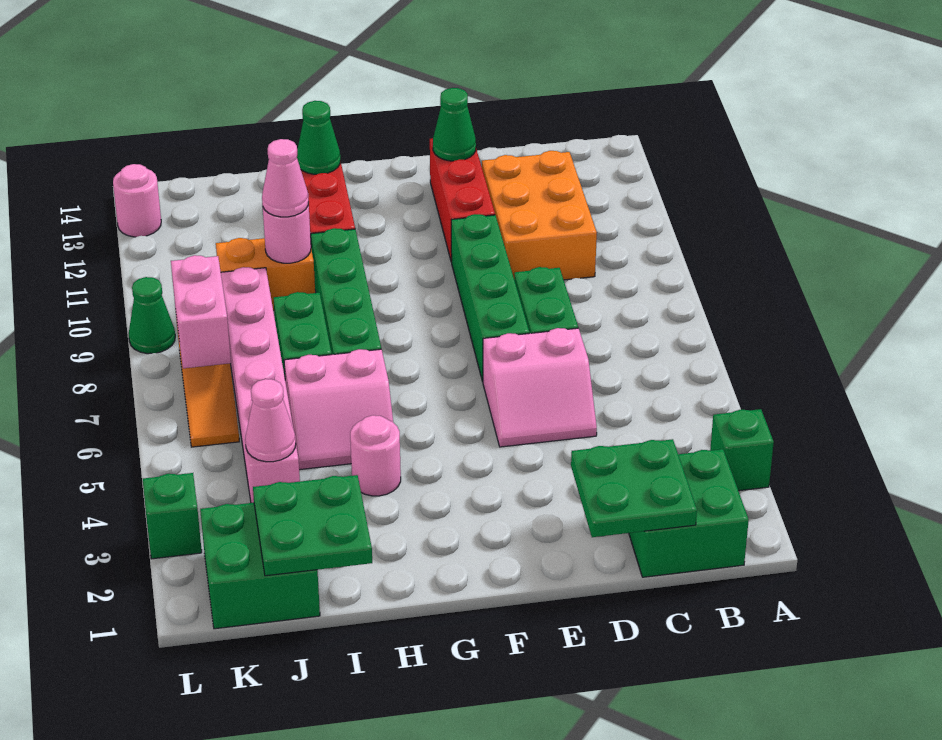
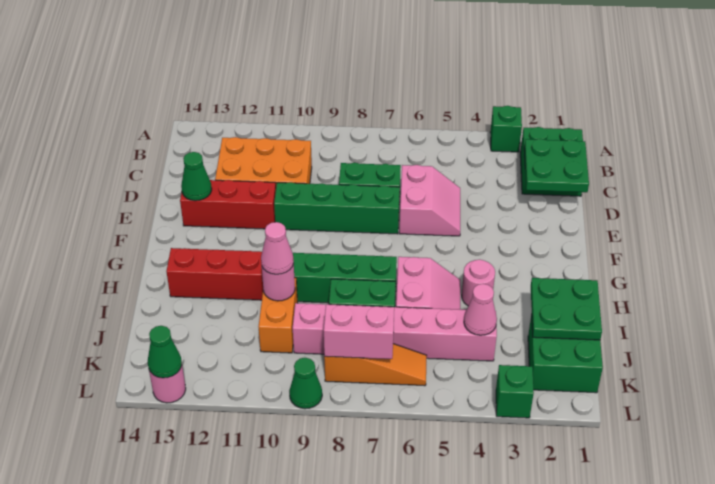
green cone H13 level 2 -> green cone L13 level 2

